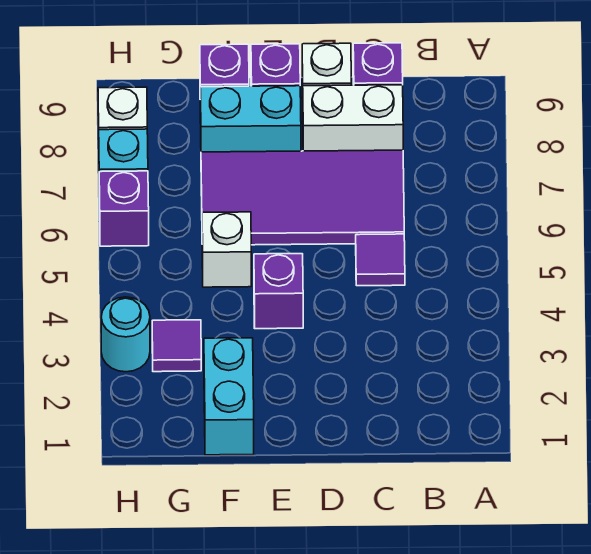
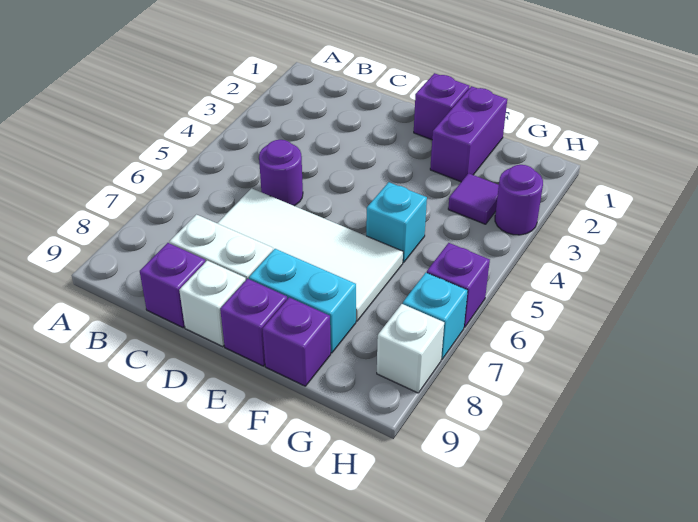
purple tile C5 level 1 -> purple round brick C5 level 1
purple tile C6:F7 level 1 -> white tile C6:F7 level 1
purple brick E4 level 1 -> purple brick E1 level 1
cyan brick F1:F2 level 1 -> purple brick F1:F2 level 1
white brick F5 level 1 -> cyan brick F5 level 1
cyan round brick H3 level 1 -> purple round brick H3 level 1

